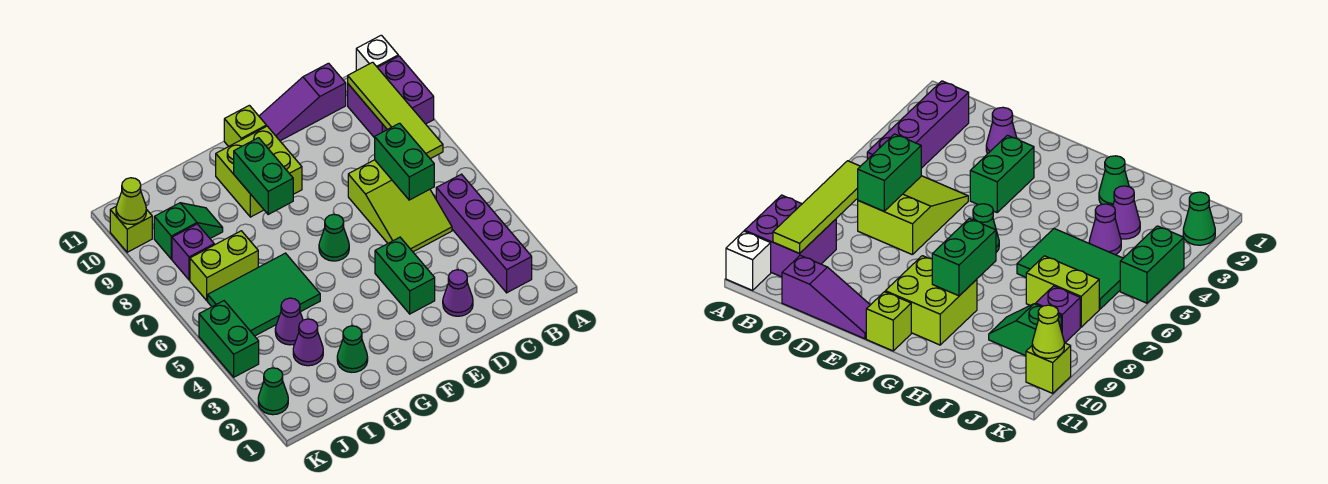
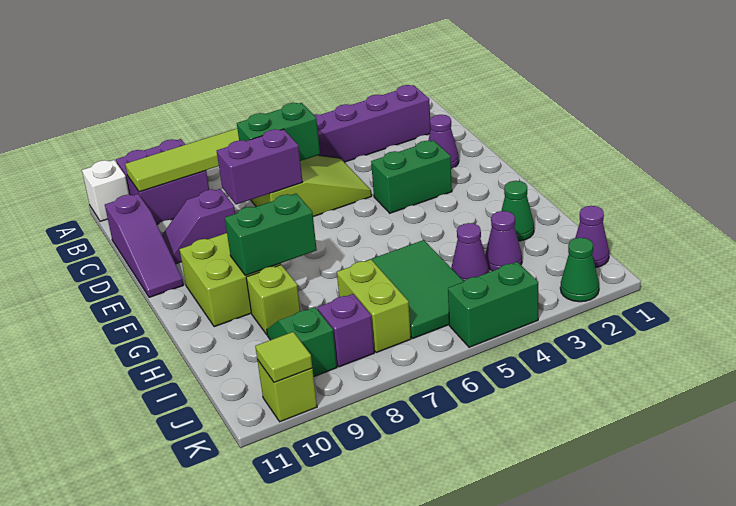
none -> purple brick D7:D8 level 2
none -> purple slope D9:D10 level 1 top 9
green cone F6 level 1 -> none
lime brick F11 level 1 -> lime brick H9 level 1
none -> purple cone J1 level 1
lime cone K10 level 2 -> lime tile K10 level 2

